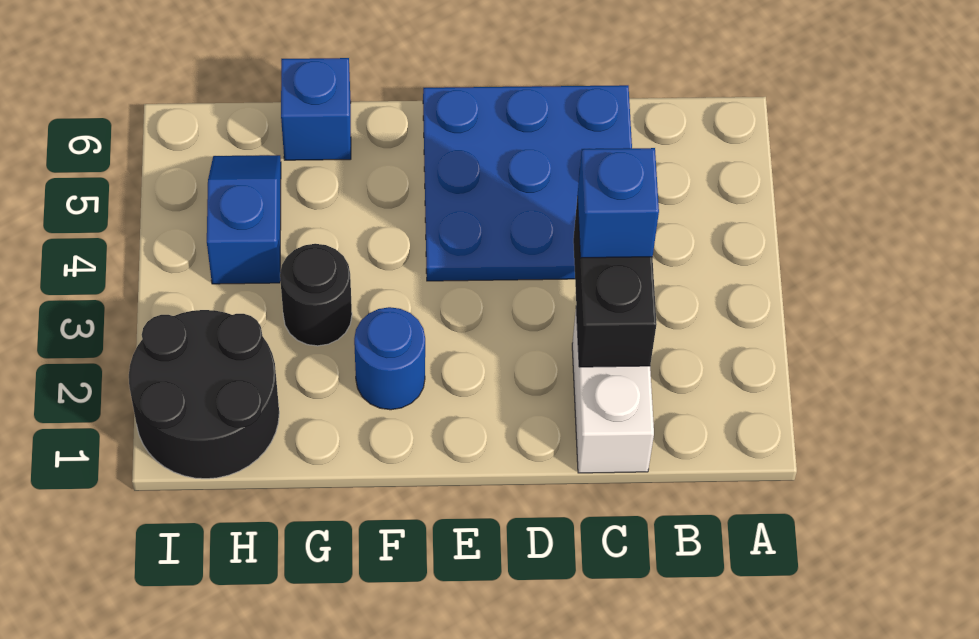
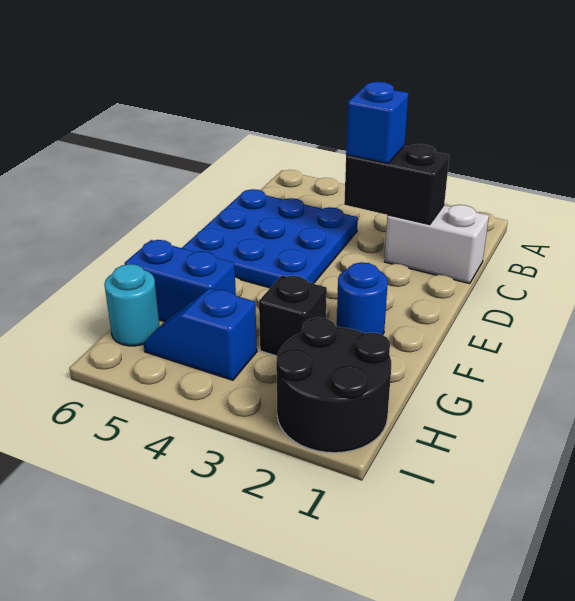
black round brick G3 level 1 -> black brick G3 level 1
blue brick G6 level 1 -> blue brick G5:G6 level 1
none -> cyan round brick H6 level 1

